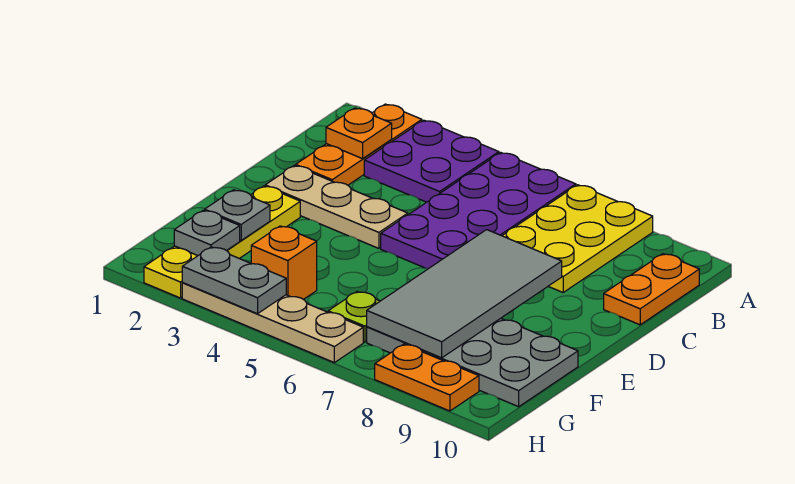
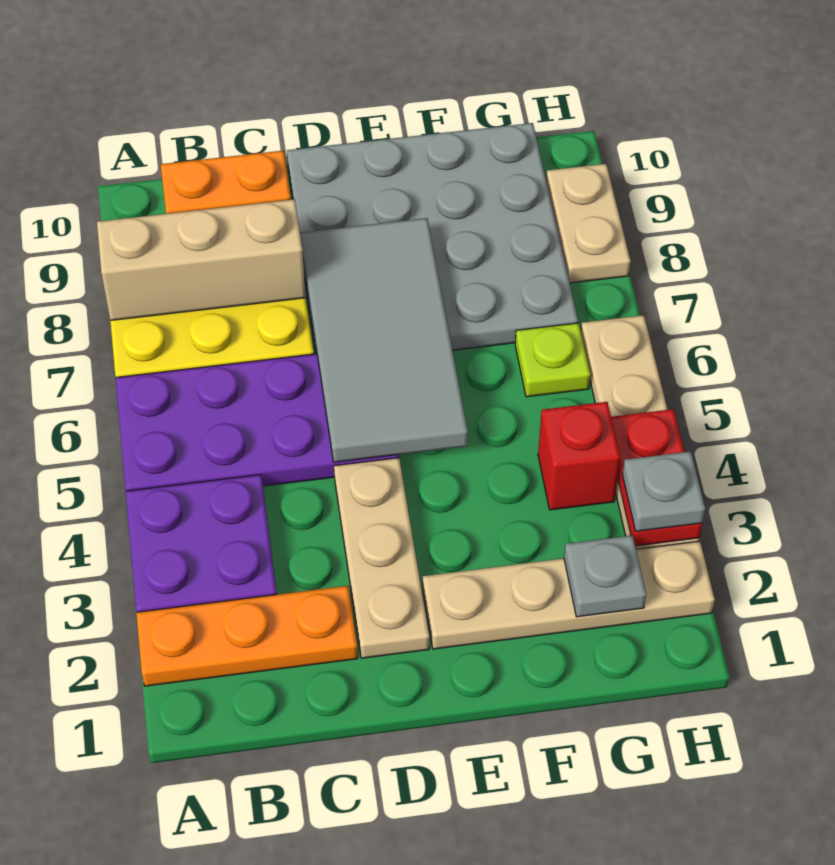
none -> tan brick A8:C8 level 2
orange plate B2 level 2 -> none
grey tile D7:G8 level 2 -> grey tile D5:E8 level 2
yellow plate E2:H2 level 1 -> tan plate E2:H2 level 1
grey plate F2 level 2 -> grey plate H3 level 3
grey plate F7:G10 level 1 -> grey plate D7:G10 level 1
orange brick G4 level 1 -> red brick G4 level 1
grey plate H3:H4 level 2 -> red plate H3:H4 level 2
orange plate H8:H9 level 1 -> tan plate H8:H9 level 1

